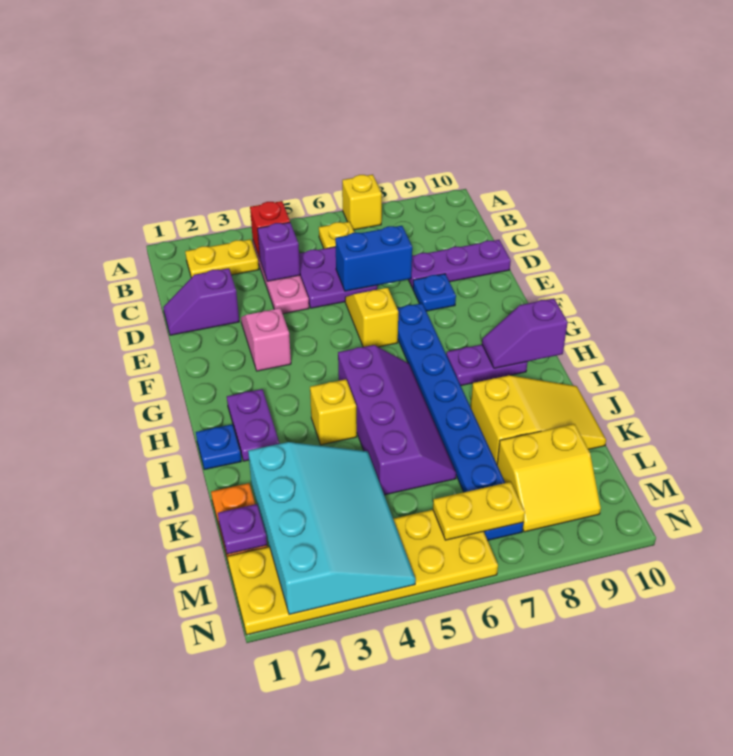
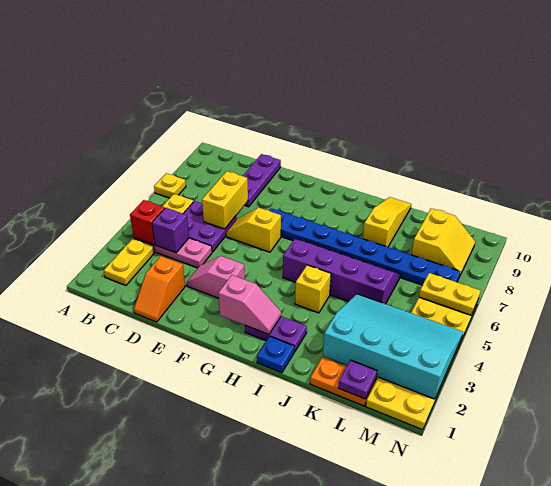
yellow brick A7 level 1 -> yellow plate A7 level 1
purple slope D1:D2 level 1 top 2 -> orange slope D1:D2 level 1 top 2
blue brick D6:D7 level 2 -> yellow brick D6:D7 level 2
blue plate E8 level 1 -> none
none -> pink slope G2:H2 level 2 top G
purple plate H8:H9 level 1 -> none
purple slope H9:H10 level 2 top 10 -> none
yellow slope J8:K10 level 1 top 8 -> yellow slope J8:J10 level 1 top 8
yellow plate M6:M7 level 2 -> yellow plate M6:N6 level 2

